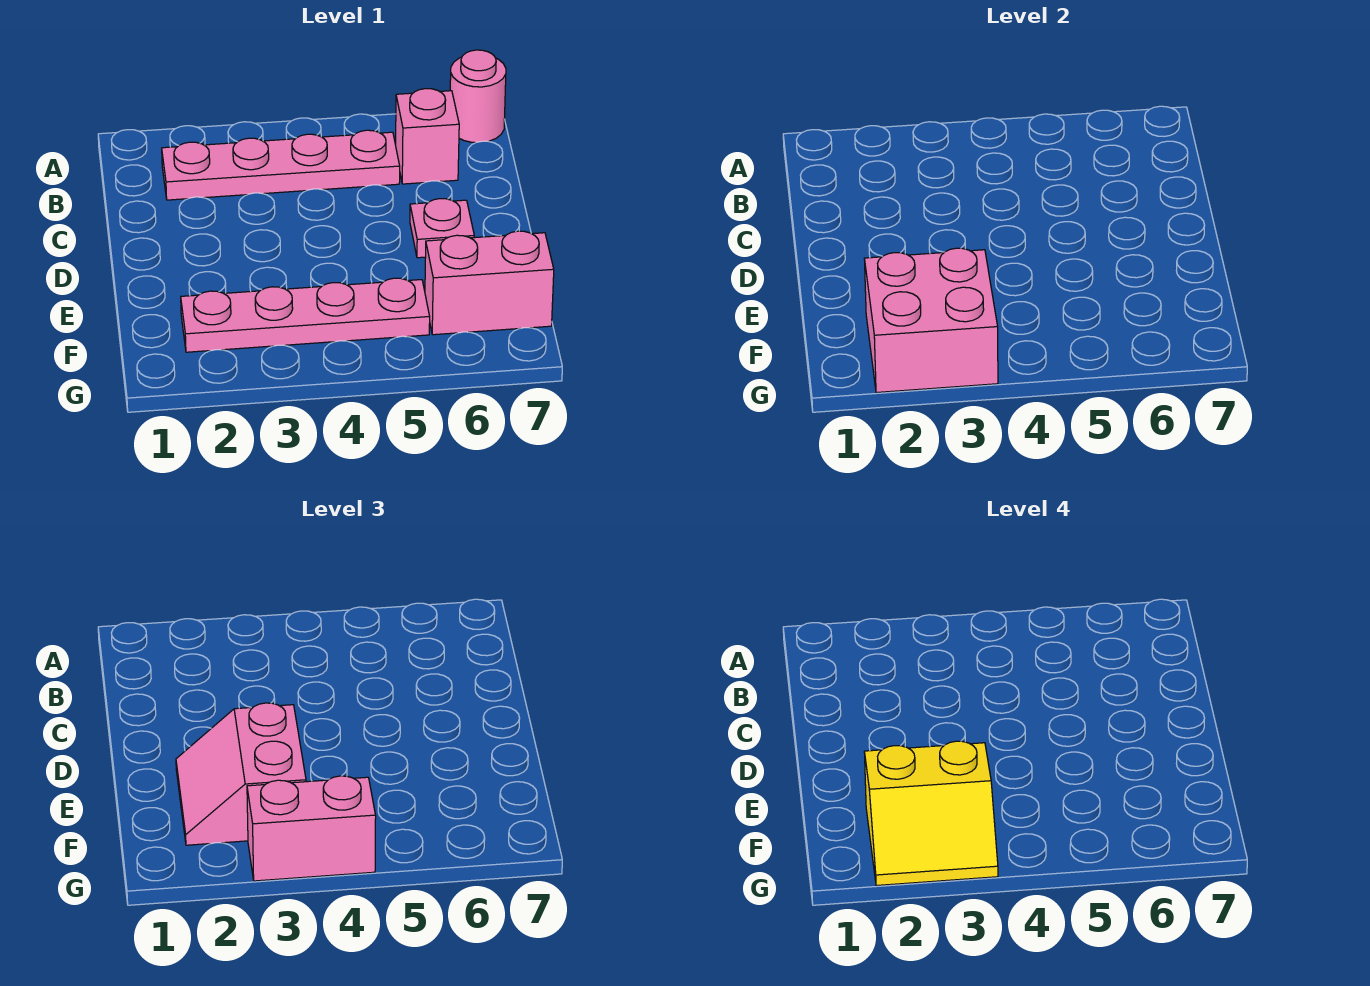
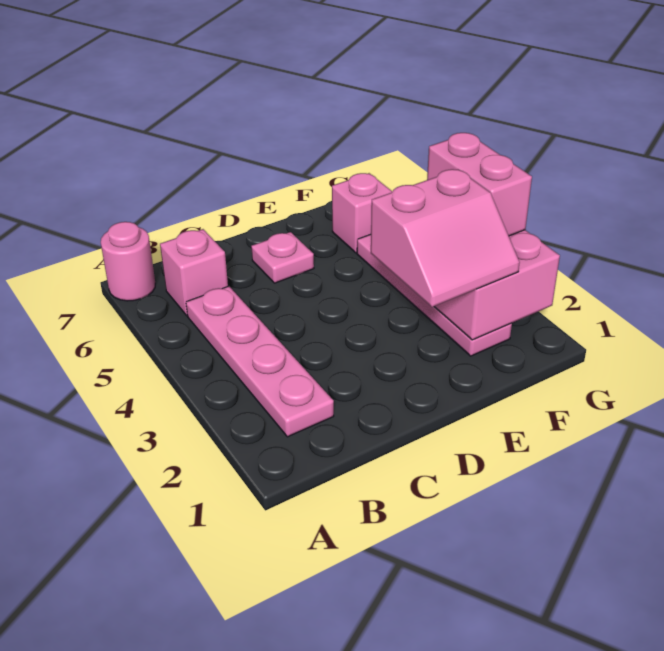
yellow slope F2:G3 level 4 top F -> none
pink brick F6:F7 level 1 -> pink brick F6 level 1

